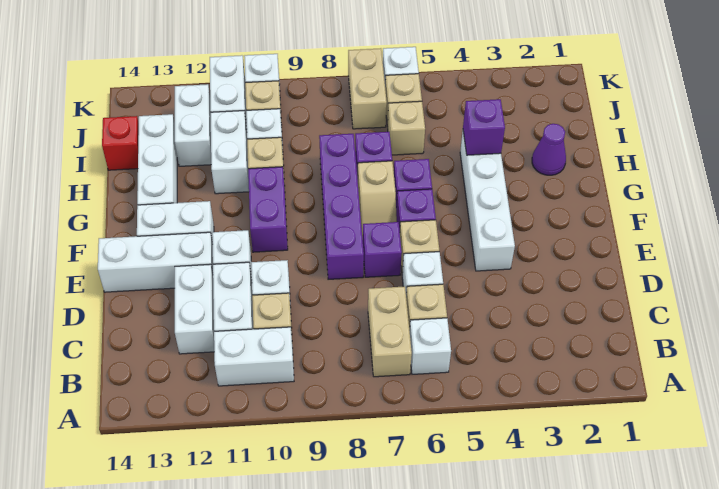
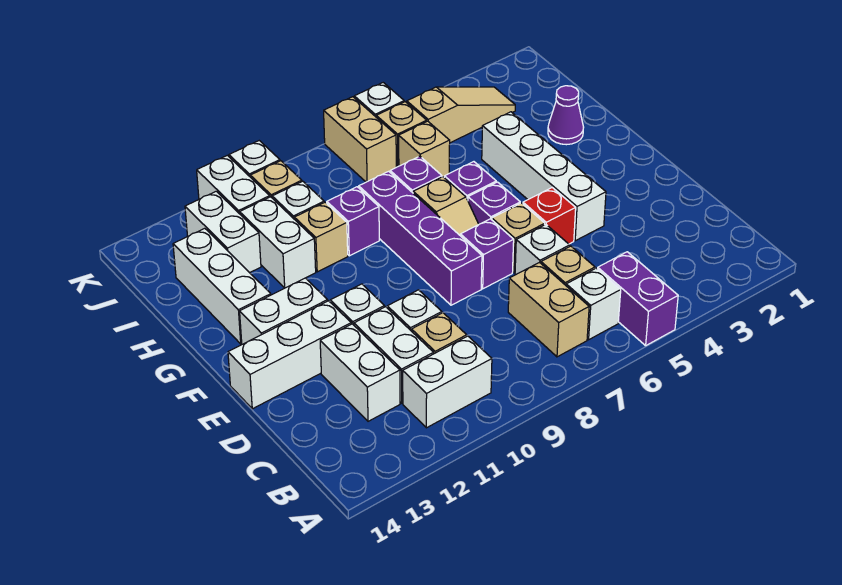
purple brick F10:G10 level 1 -> purple brick A5:B5 level 1
purple brick H4 level 2 -> purple brick H9 level 1
red brick I14 level 1 -> red brick E5 level 1
none -> tan slope J3:J5 level 1 top 5

